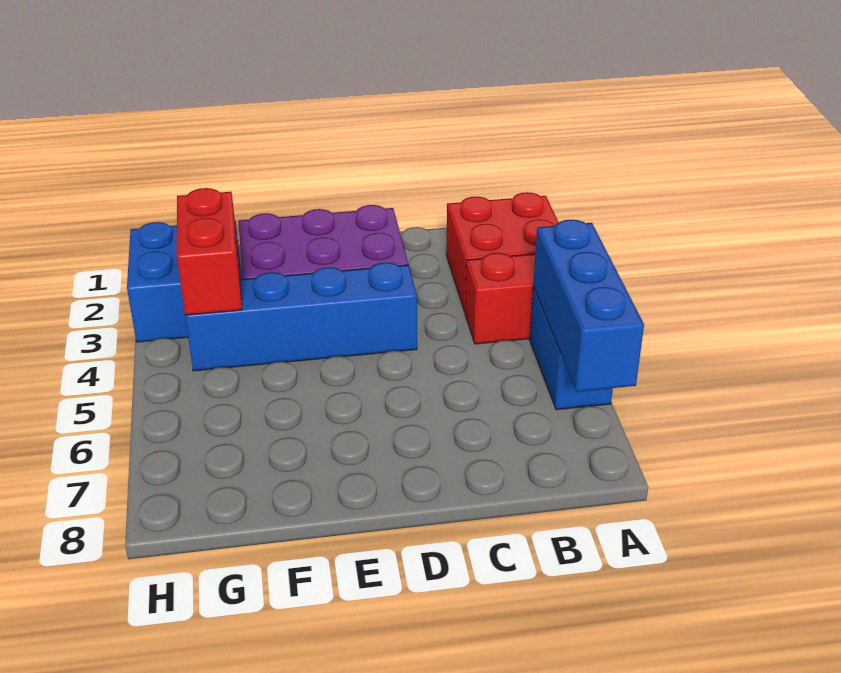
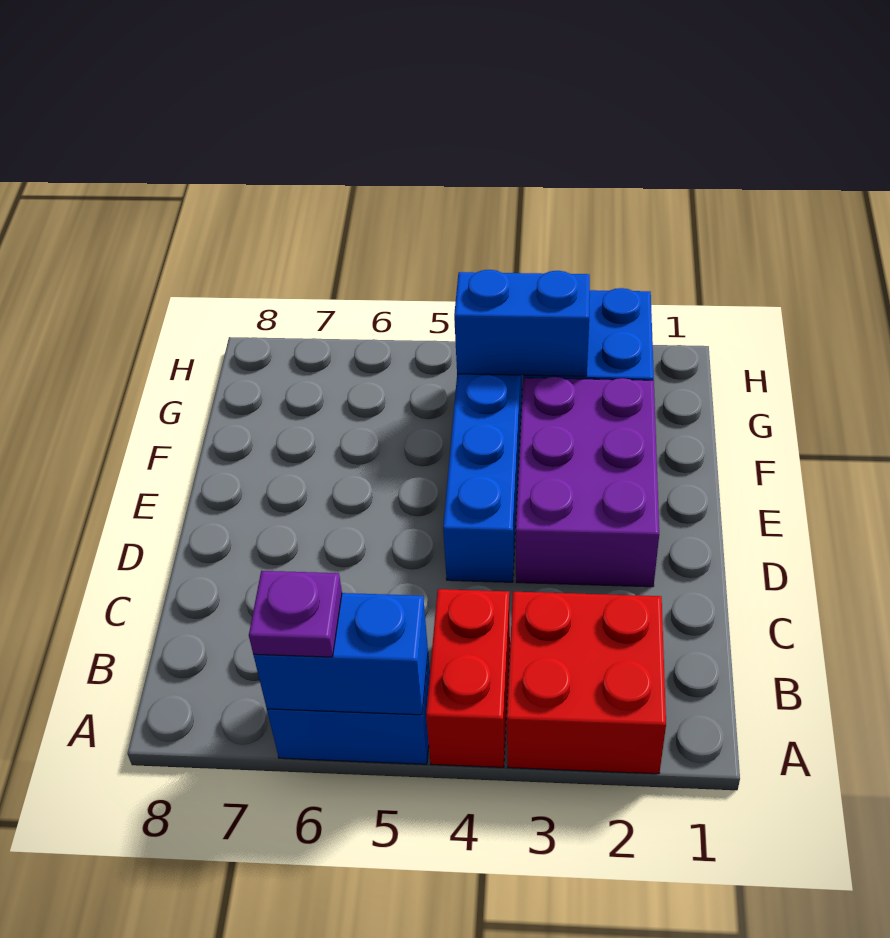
blue brick A5:A7 level 2 -> blue brick A5:A6 level 2
none -> purple plate A6 level 3
red brick G3:G4 level 2 -> blue brick G3:G4 level 2

